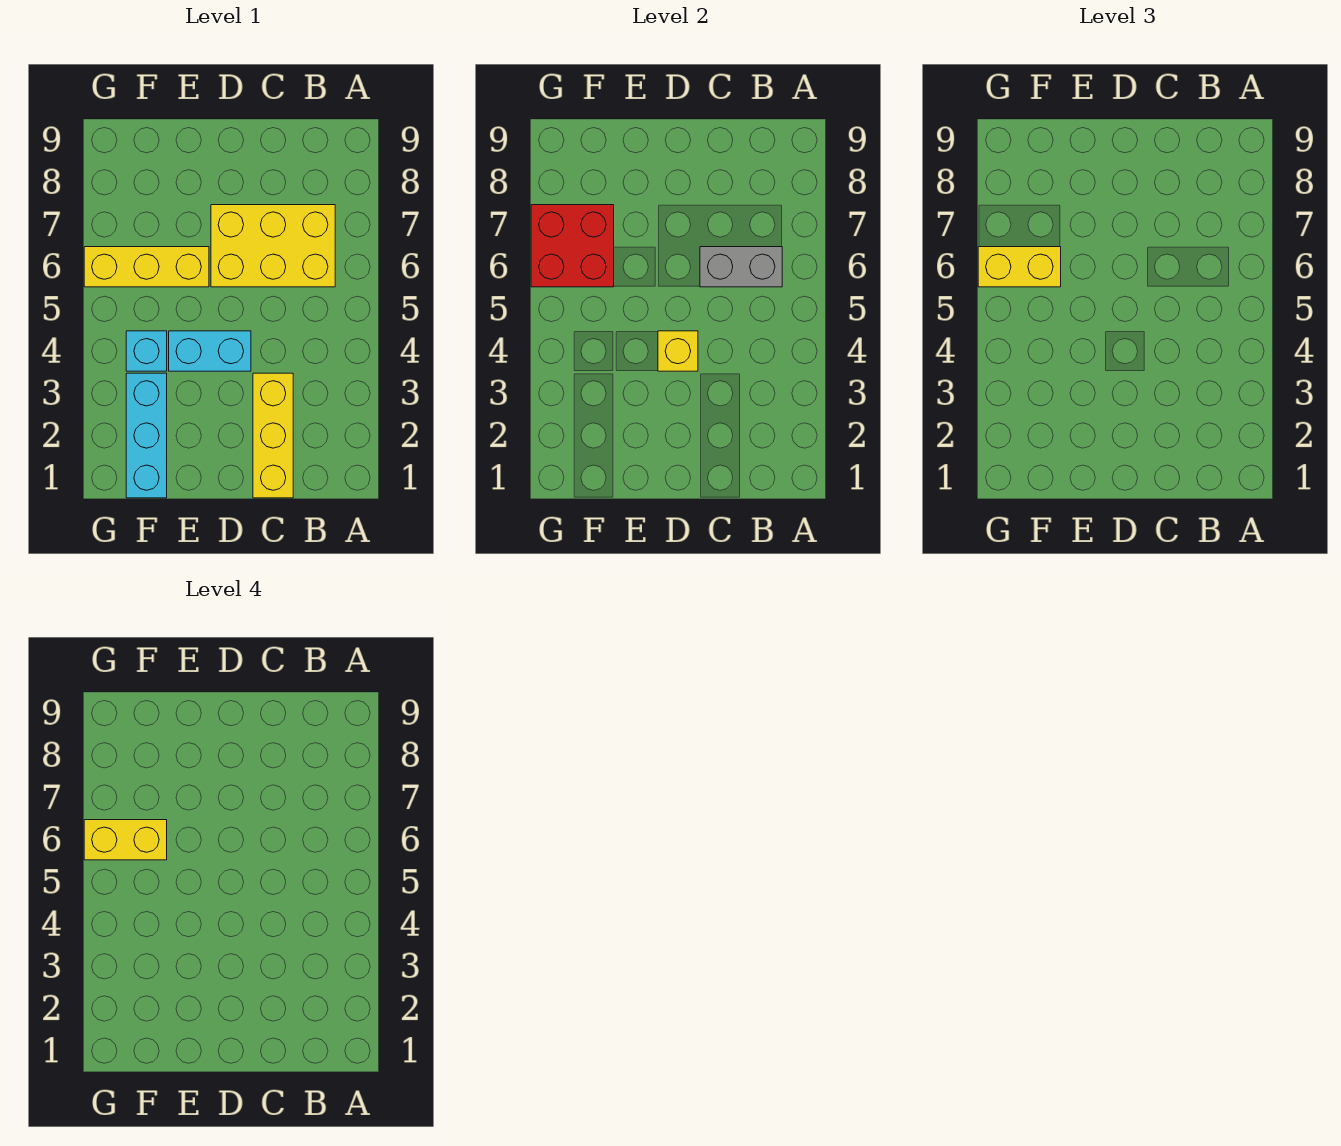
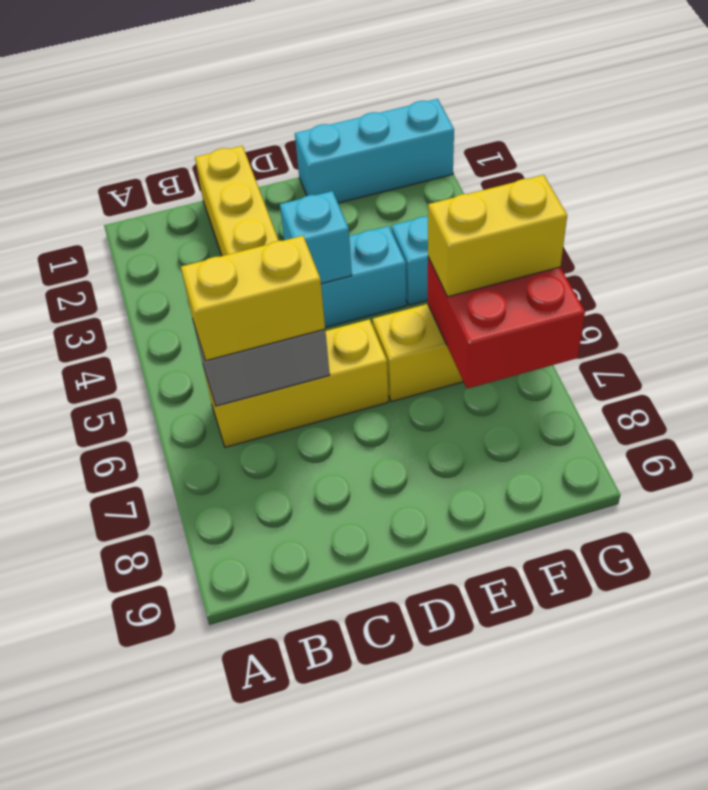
yellow brick B6:D7 level 1 -> yellow brick B6:D6 level 1
yellow brick D4 level 2 -> cyan brick D4 level 2
cyan brick F1:F3 level 1 -> cyan brick E1:G1 level 1
yellow brick F6:G6 level 4 -> yellow brick B6:C6 level 3

